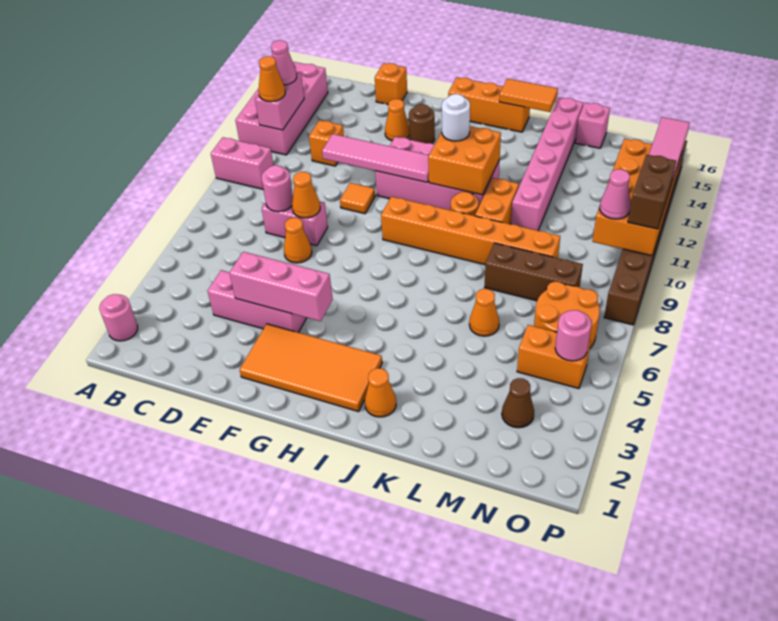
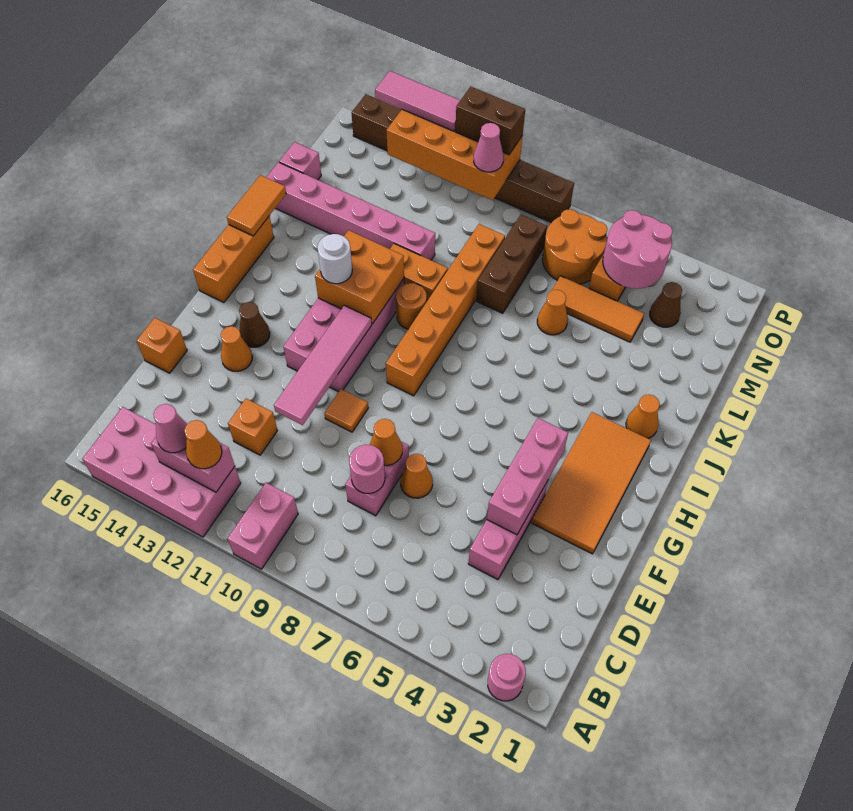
brown round brick G14 level 1 -> brown cone G14 level 1
none -> orange tile M4:M6 level 1
pink round brick O5 level 2 -> pink round brick N4:O5 level 2

